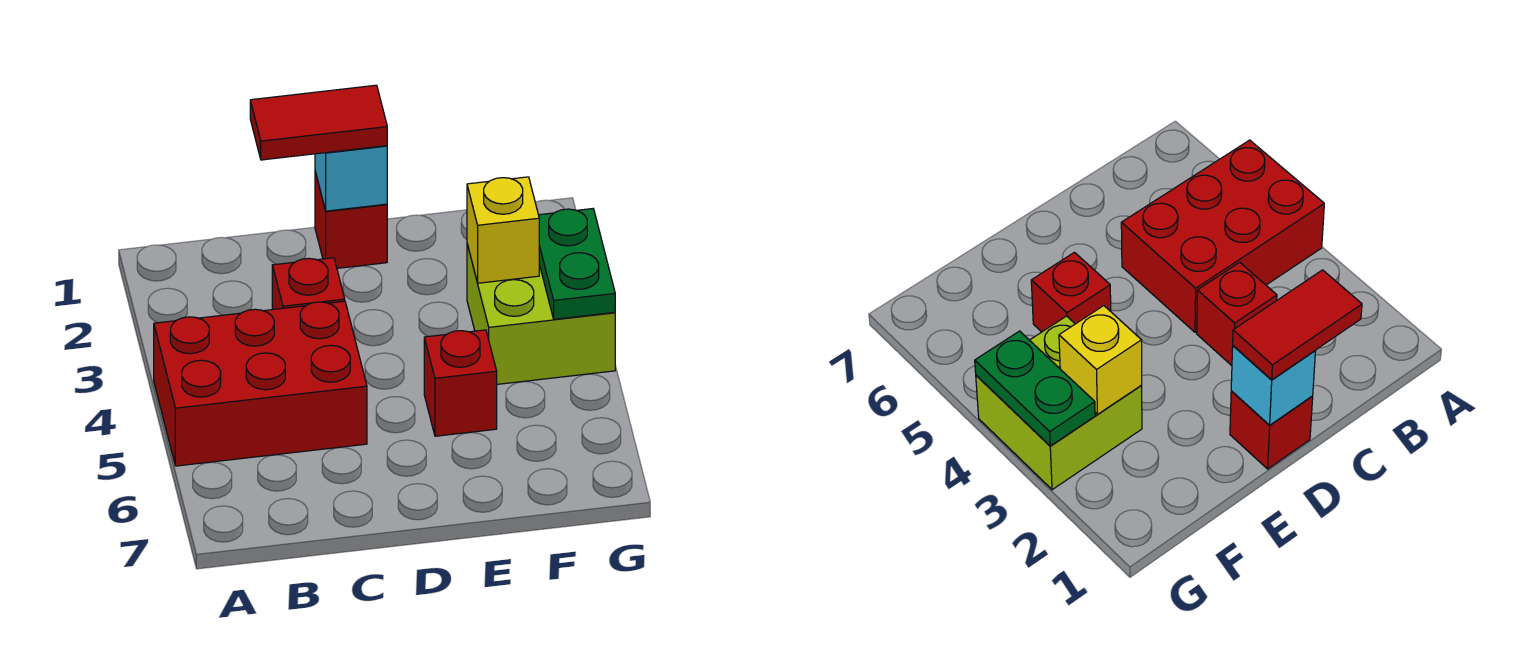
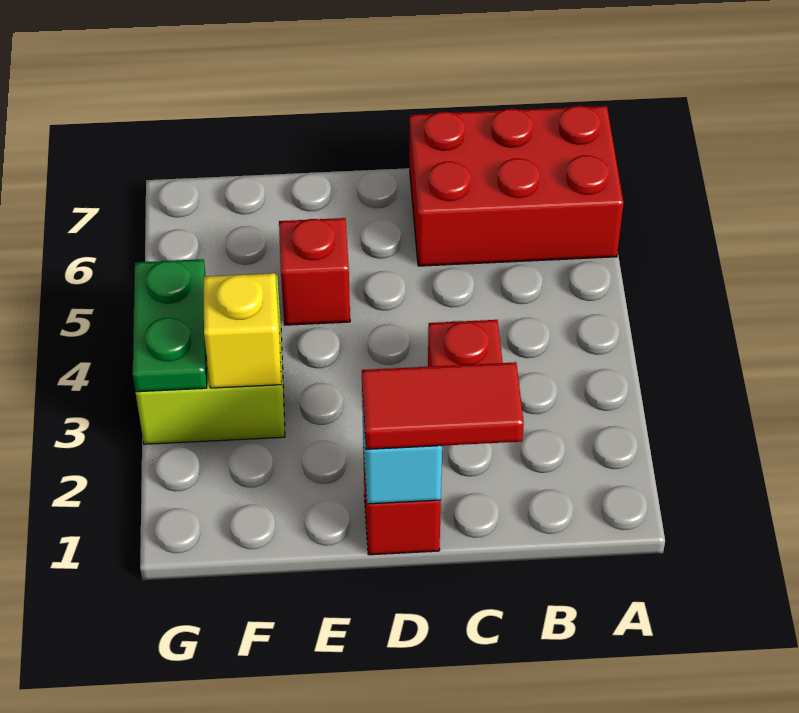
red brick A4:C5 level 1 -> red brick A6:C7 level 1

